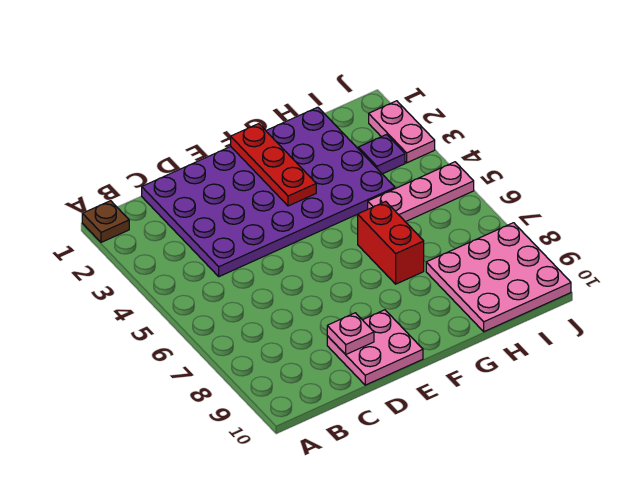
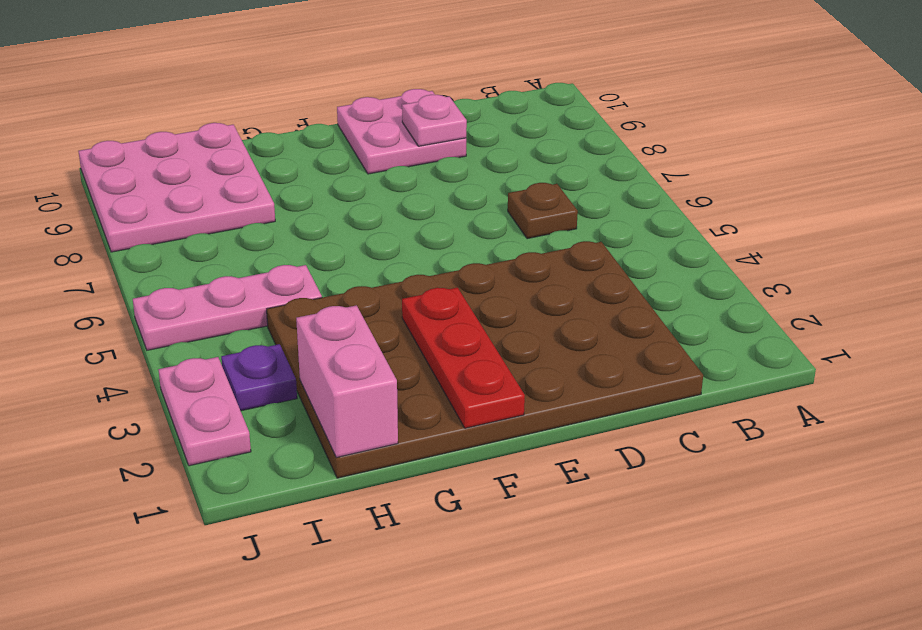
brown plate A1 level 1 -> brown plate C6 level 1
purple plate C1:H4 level 1 -> brown plate C1:H4 level 1
red brick G6:G7 level 1 -> none
none -> pink brick H1:H2 level 2

